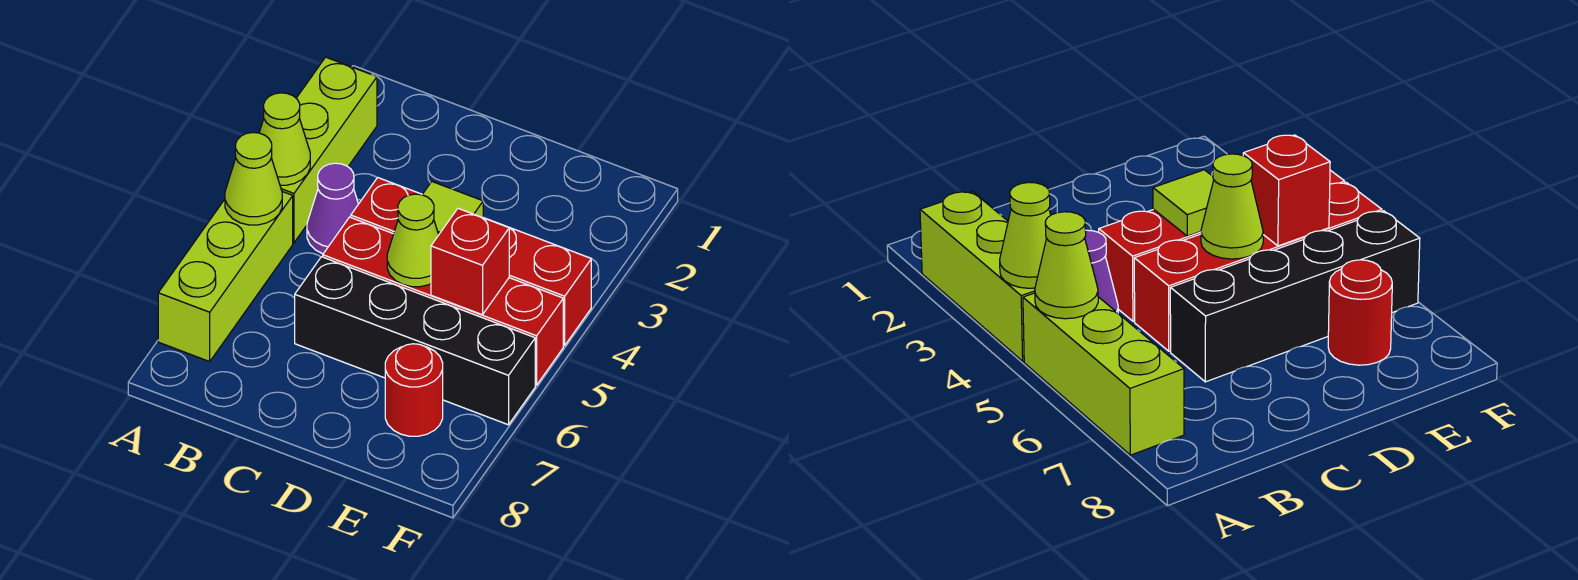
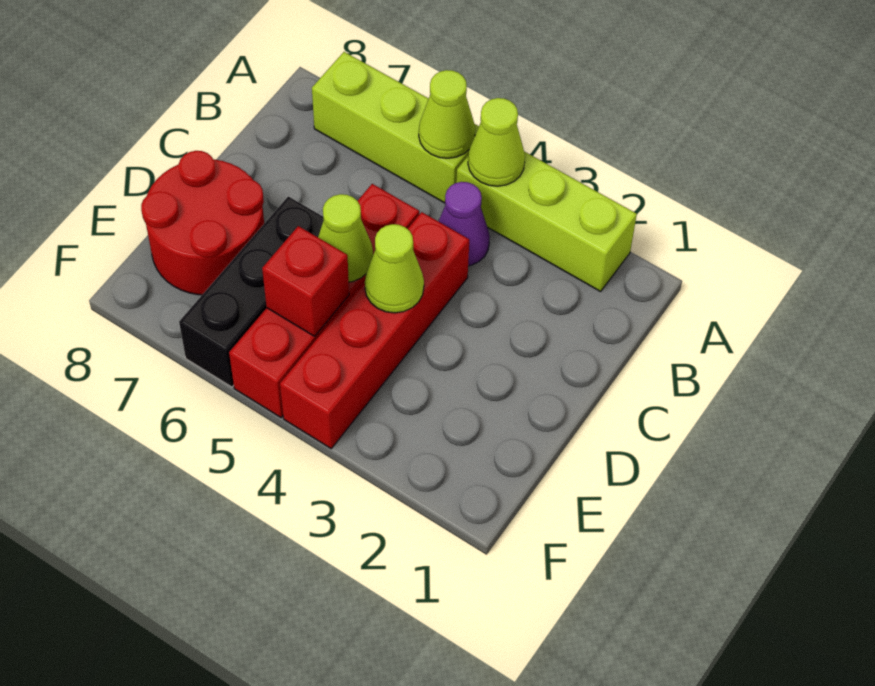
black brick C6:F6 level 1 -> black brick D6:F6 level 1
lime tile D4 level 2 -> lime cone D4 level 2
red round brick E7 level 1 -> red round brick D7:E8 level 1

